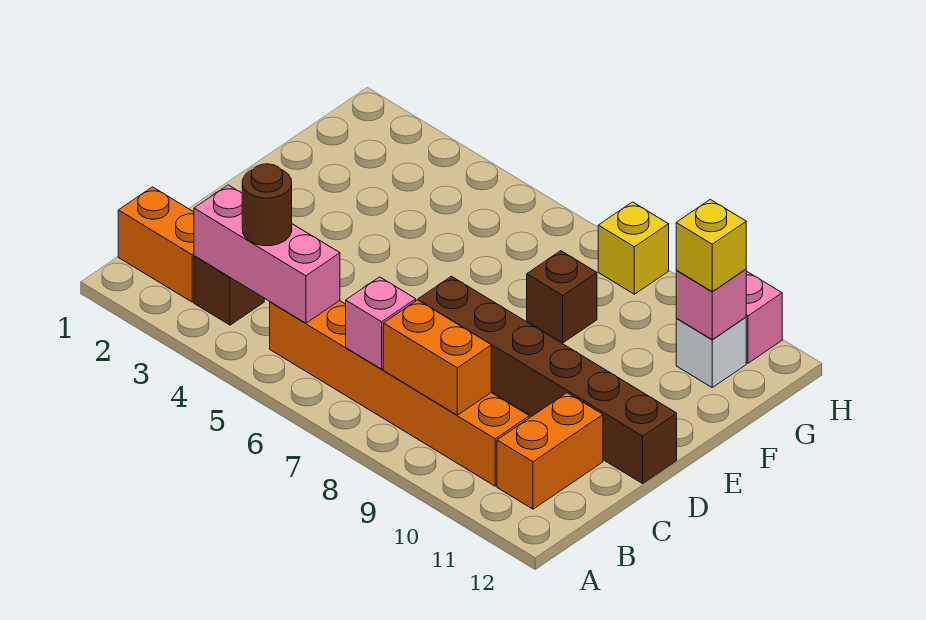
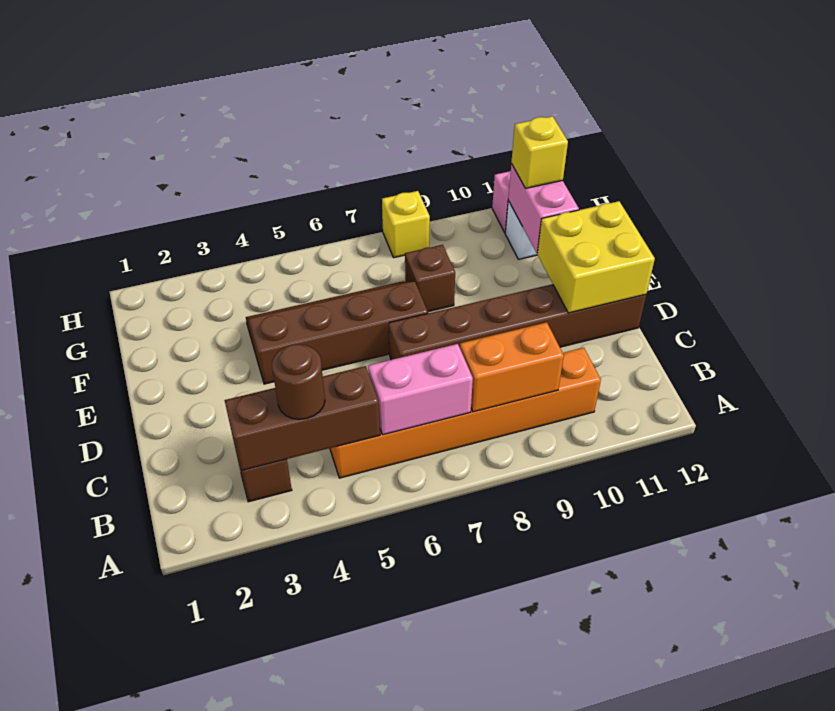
orange brick B1:B2 level 1 -> none
pink brick B3:B5 level 2 -> brown brick B3:B5 level 2
pink brick B7 level 2 -> pink brick B6:B7 level 2
orange brick B11:C11 level 1 -> none
none -> yellow brick D11:E12 level 2
none -> brown slope E4:F7 level 1 top E
pink brick G11 level 2 -> pink brick F11:G11 level 2

